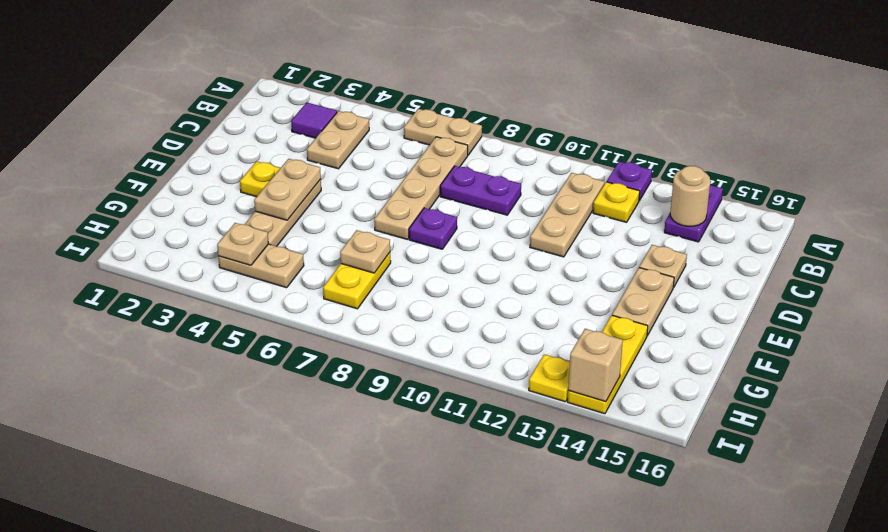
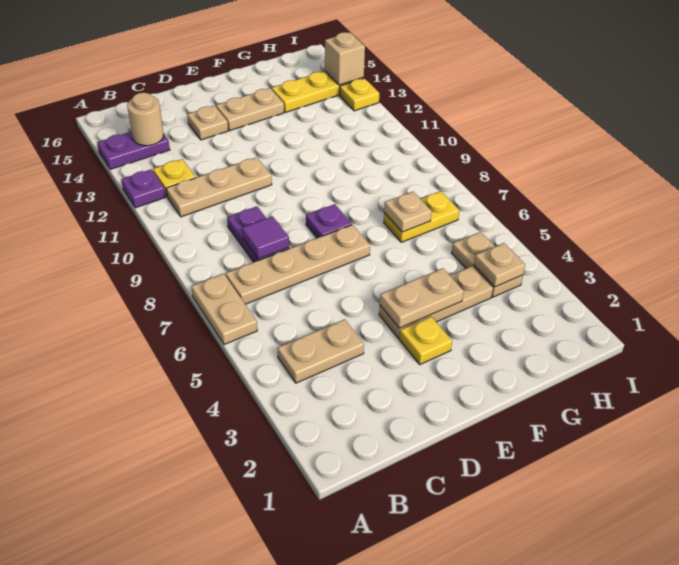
purple tile B3 level 1 -> purple tile C8 level 2

